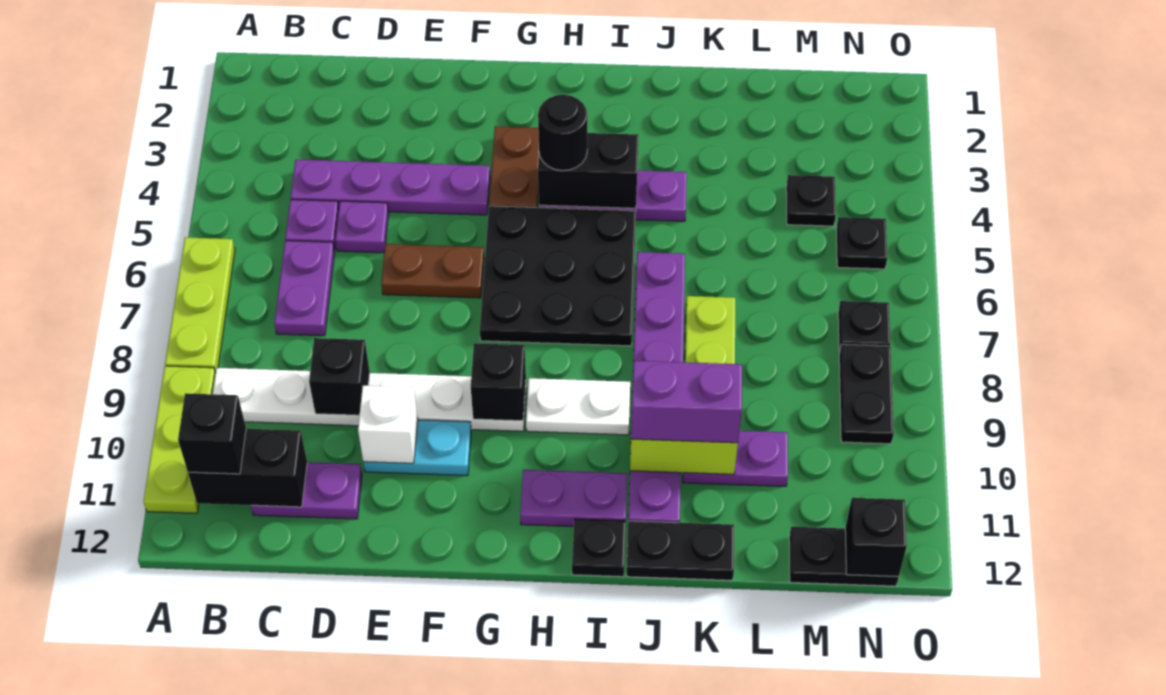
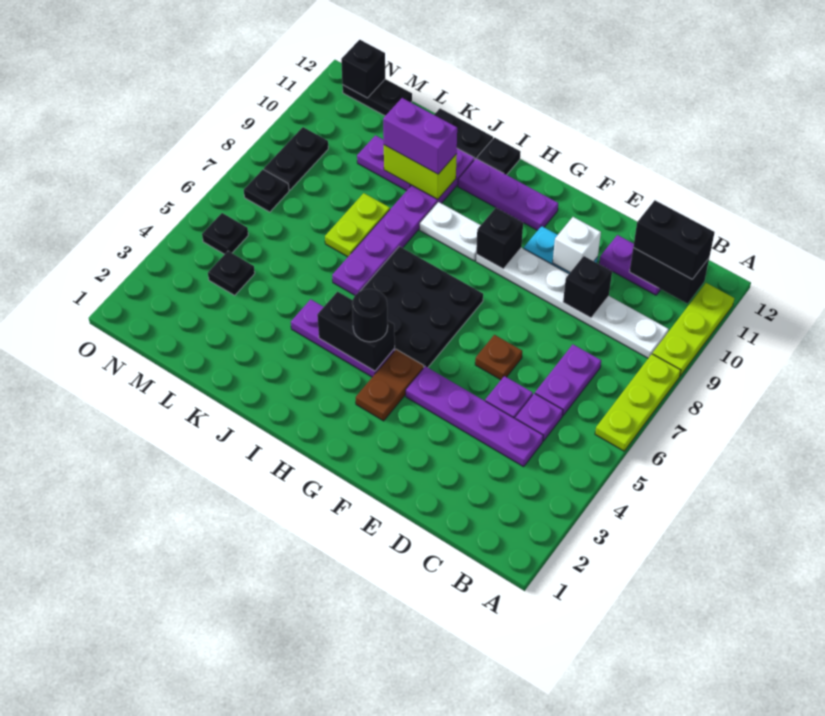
black brick B11 level 3 -> black brick B11:C11 level 3
brown plate E6:F6 level 1 -> brown plate E6 level 1
purple plate H11:I11 level 1 -> purple plate G11:I11 level 1

